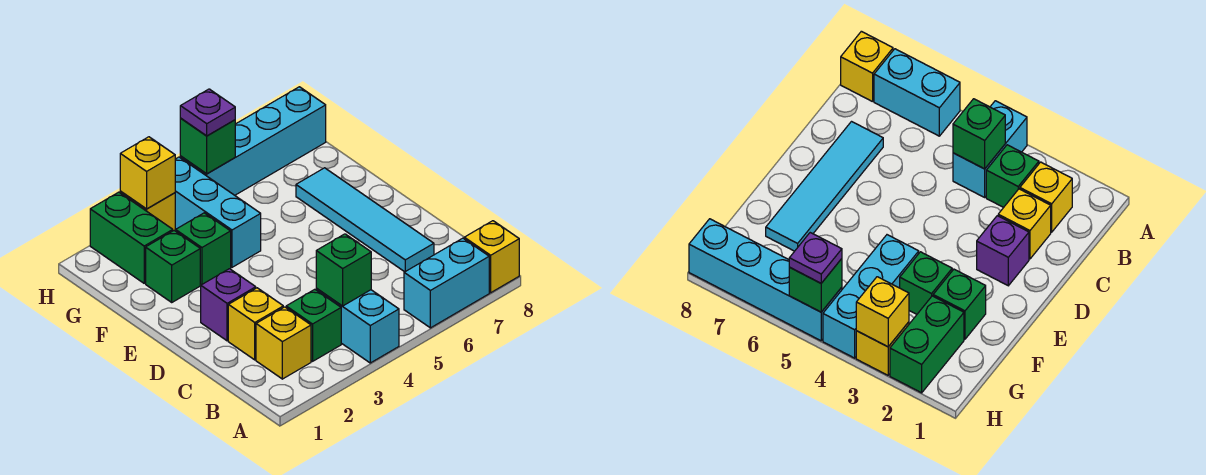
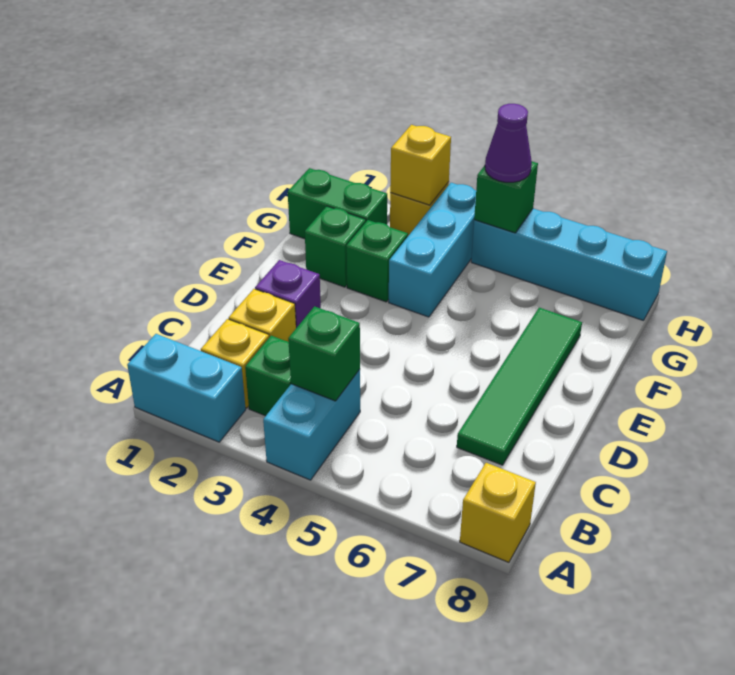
cyan brick A6:A7 level 1 -> cyan brick A1:A2 level 1
cyan tile C7:F7 level 1 -> green tile C7:F7 level 1
green brick G2:H2 level 1 -> green brick G1:G2 level 1
purple plate H5 level 3 -> purple cone H5 level 3

